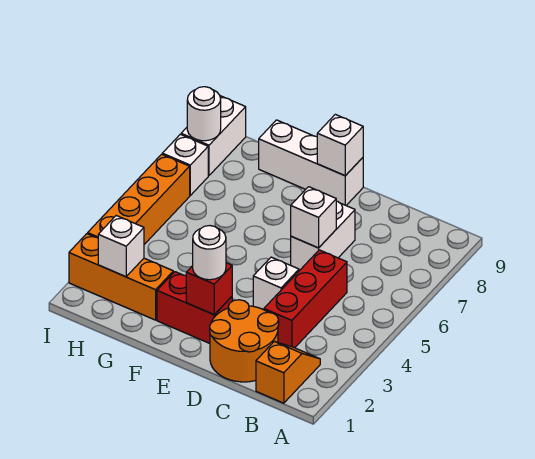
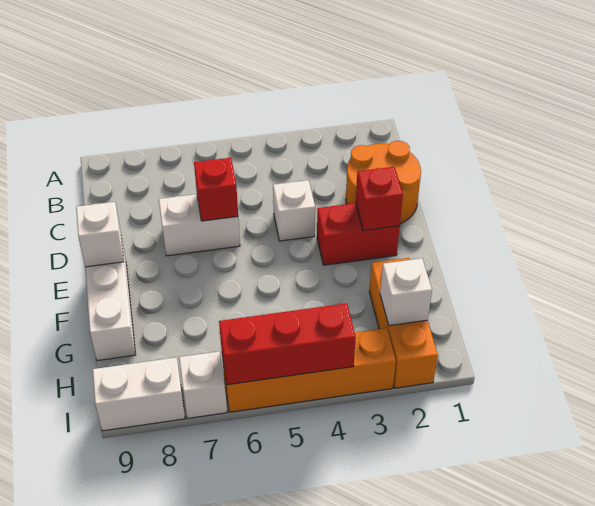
orange slope B1:B2 level 1 top 1 -> none
red brick C3:C5 level 1 -> red brick I4:I6 level 2
white brick D6 level 2 -> red brick D6 level 2
red brick E2:F2 level 1 -> red brick E2:E3 level 1
white round brick E2 level 3 -> none
white round brick I8 level 2 -> none

